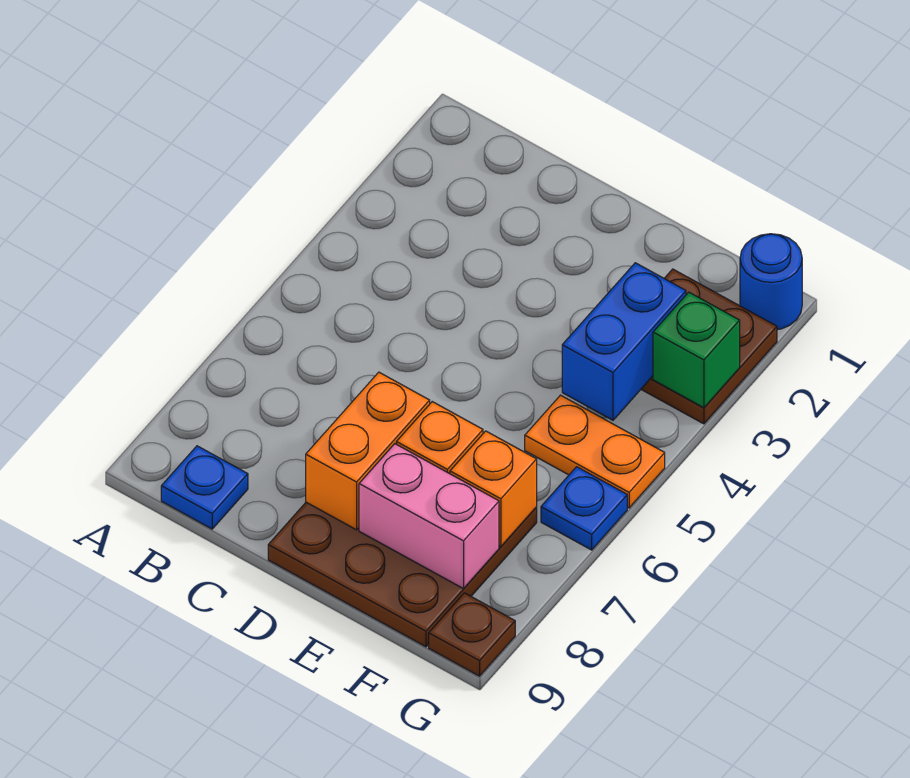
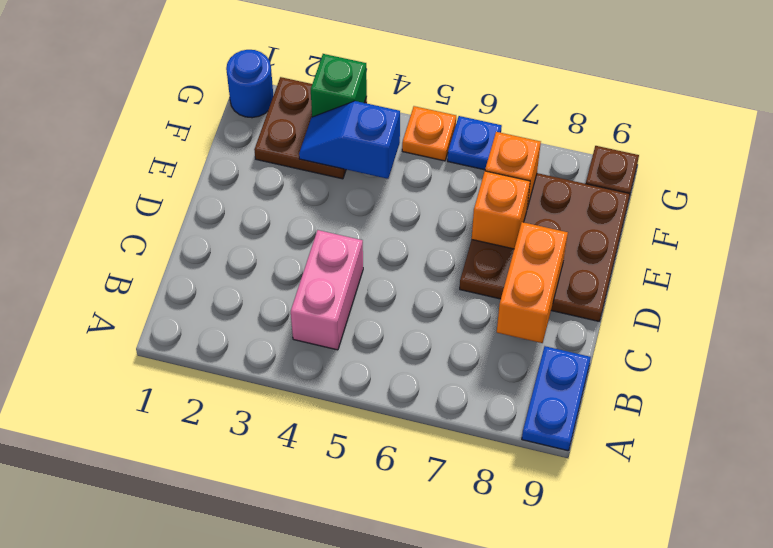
blue plate B9 level 1 -> blue plate A9:B9 level 1
orange brick D7:D8 level 2 -> orange brick C8:D8 level 2
pink brick E8:F8 level 2 -> pink brick B4:C4 level 1
blue brick F3:F4 level 2 -> blue slope F3:F4 level 2 top 4
orange plate F5:G5 level 1 -> orange plate G5 level 1

